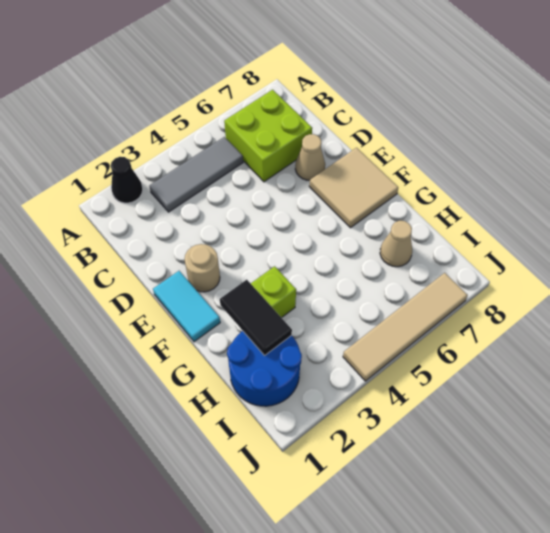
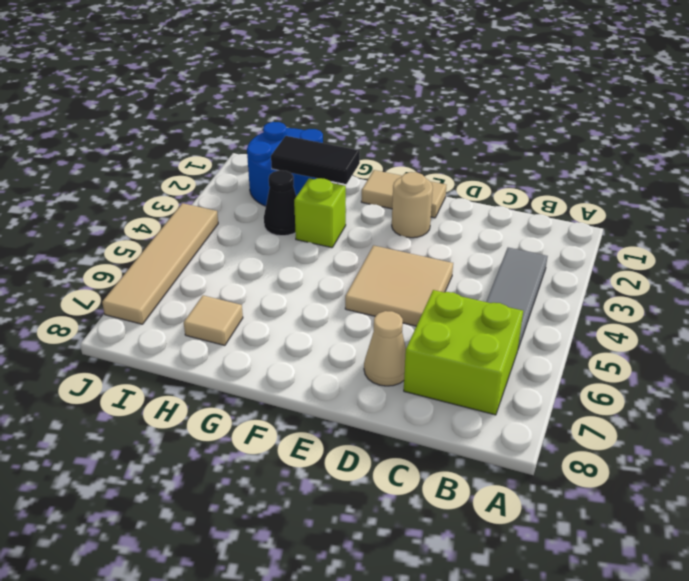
black cone A2 level 1 -> black cone H3 level 1
cyan tile E1:F1 level 1 -> tan tile E1:F1 level 1
tan tile E7:F8 level 1 -> tan tile D4:E5 level 1
tan cone H7 level 1 -> tan tile H7 level 1

